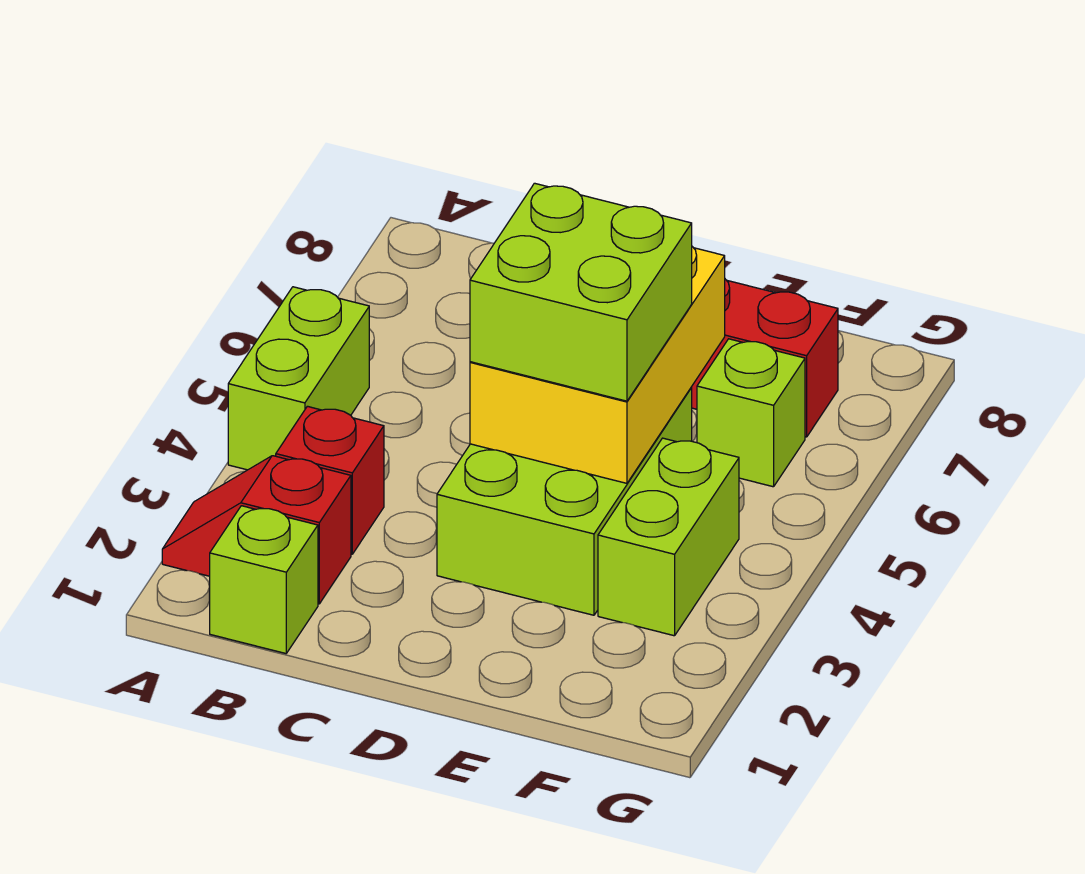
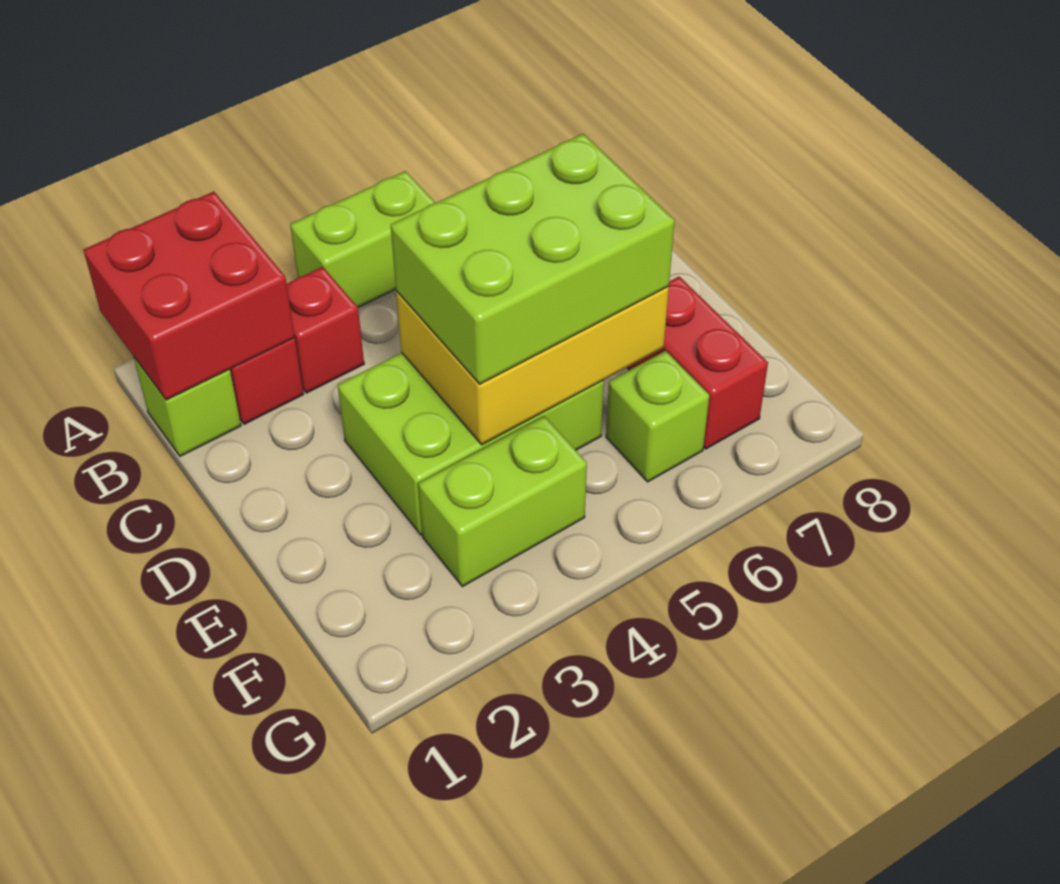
none -> red brick A1:B2 level 2
lime brick D4:E5 level 3 -> lime brick D4:E6 level 3

